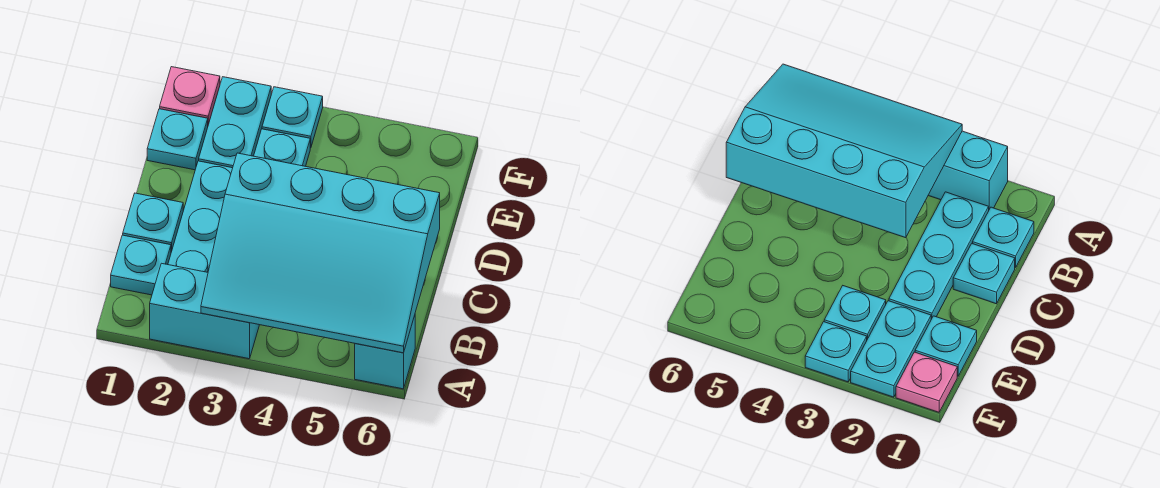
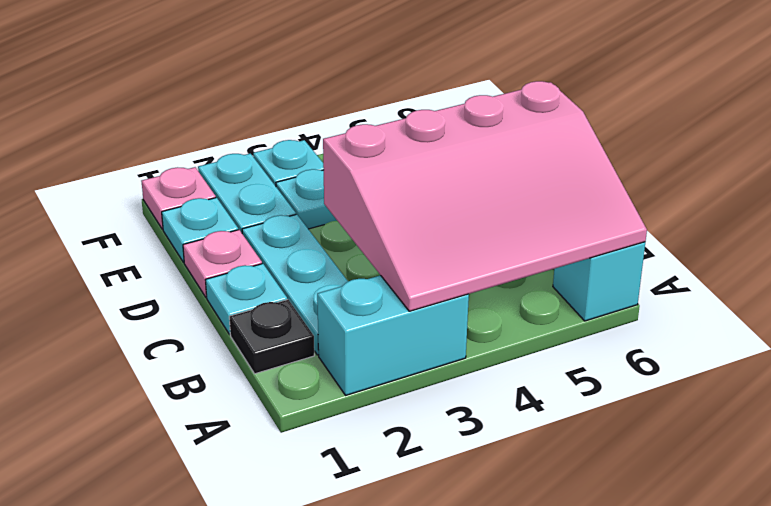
cyan slope A3:C6 level 2 top C -> pink slope A3:C6 level 2 top C
cyan plate B1 level 1 -> black plate B1 level 1
none -> pink plate D1 level 1

